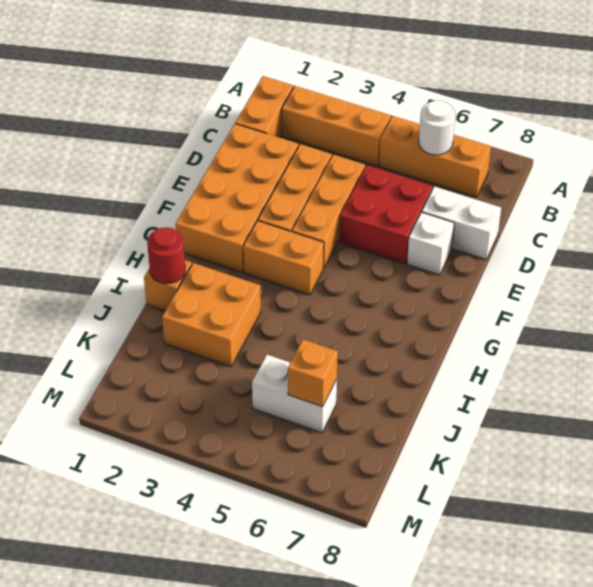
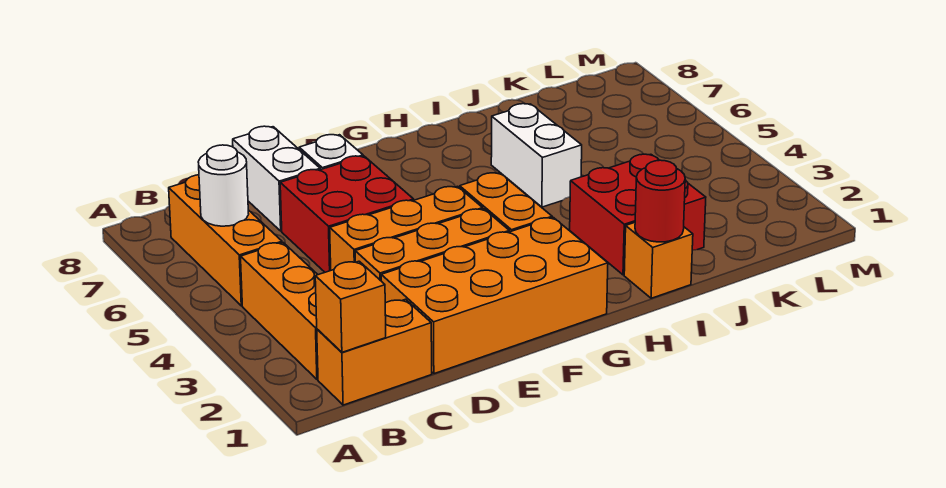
orange brick I2:J3 level 1 -> red brick I2:J3 level 1
white brick K5:K6 level 1 -> white brick I5:I6 level 1
orange brick K6 level 2 -> orange brick B1 level 2

